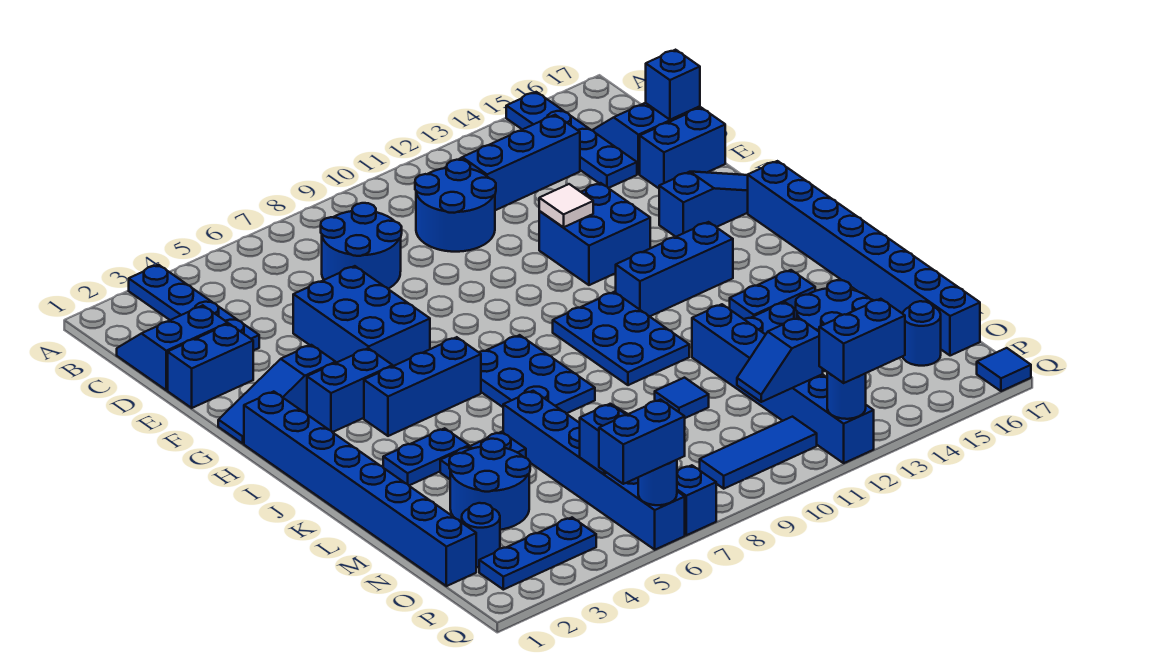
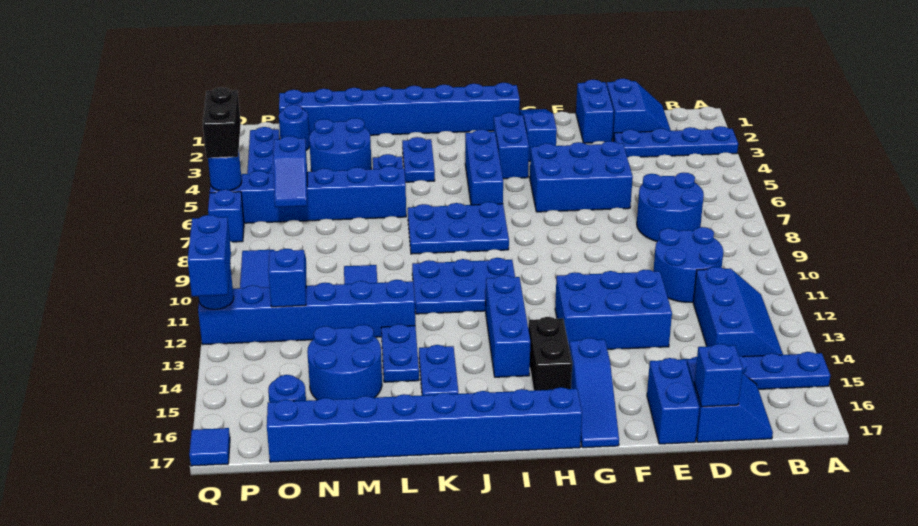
blue brick F12:G13 level 1 -> blue brick E12:G13 level 1
white tile F12 level 2 -> none
none -> black brick H14:H15 level 1
blue brick Q5:Q6 level 3 -> black brick Q5:Q6 level 3

